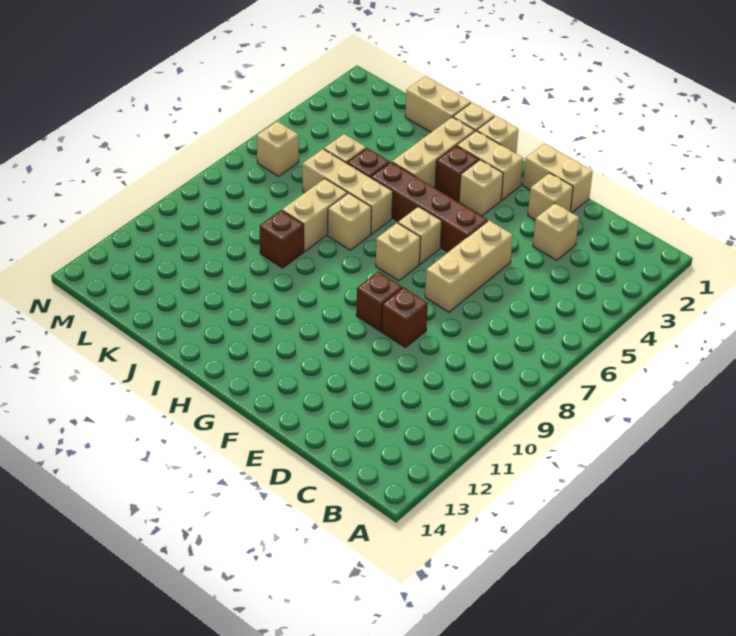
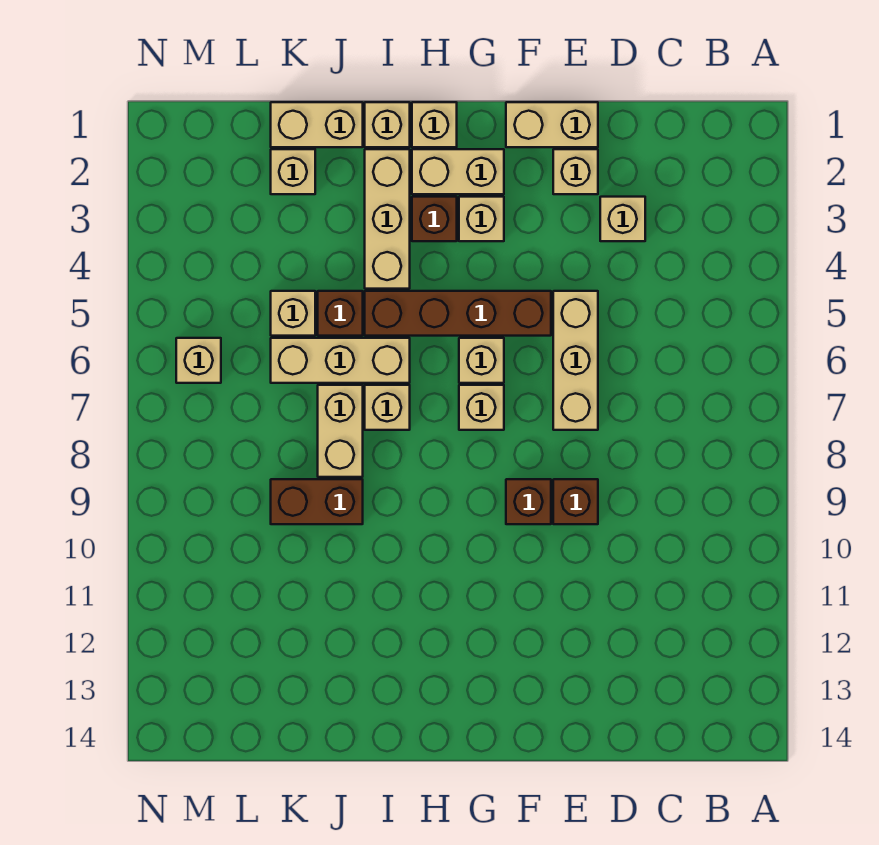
brown brick J9 level 1 -> brown brick J9:K9 level 1
none -> tan brick K2 level 1

